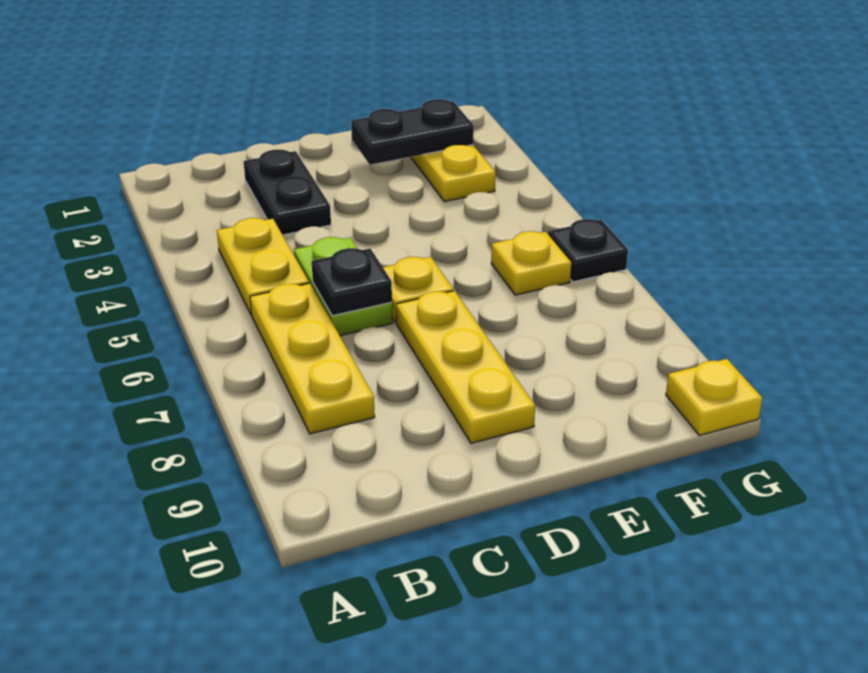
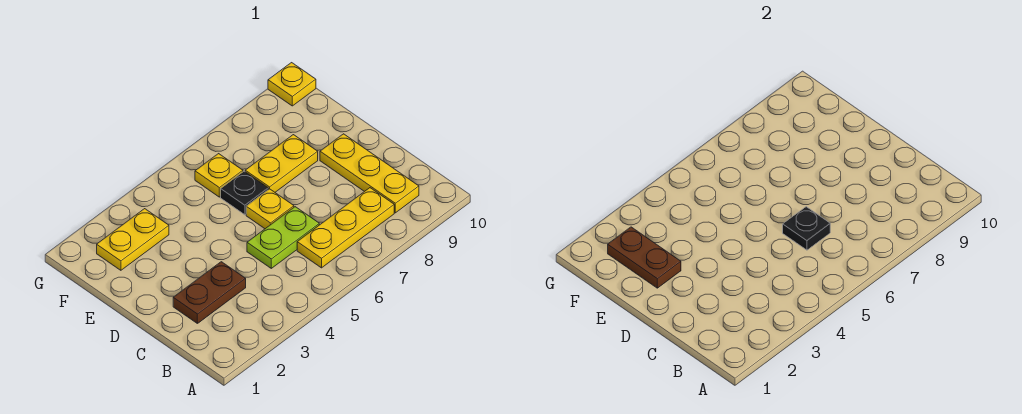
yellow plate B4:B5 level 1 -> yellow plate E7:E8 level 1
black plate C2:C3 level 1 -> brown plate C2:C3 level 1
yellow plate D7:D9 level 1 -> yellow plate B9:D9 level 1
black plate E2:F2 level 2 -> brown plate E2:F2 level 2
black plate G6 level 1 -> black plate E6 level 1

